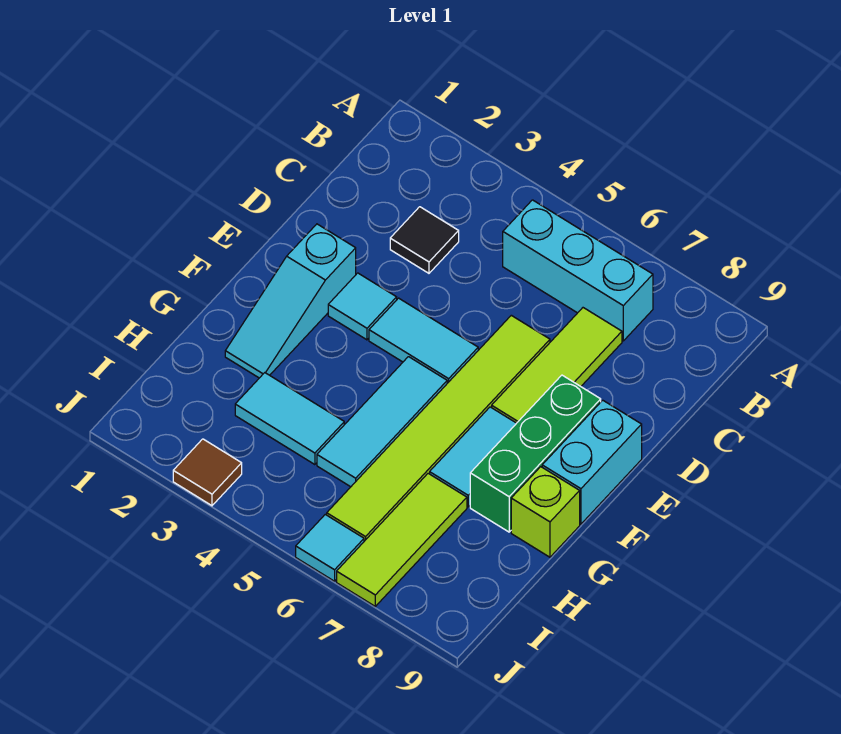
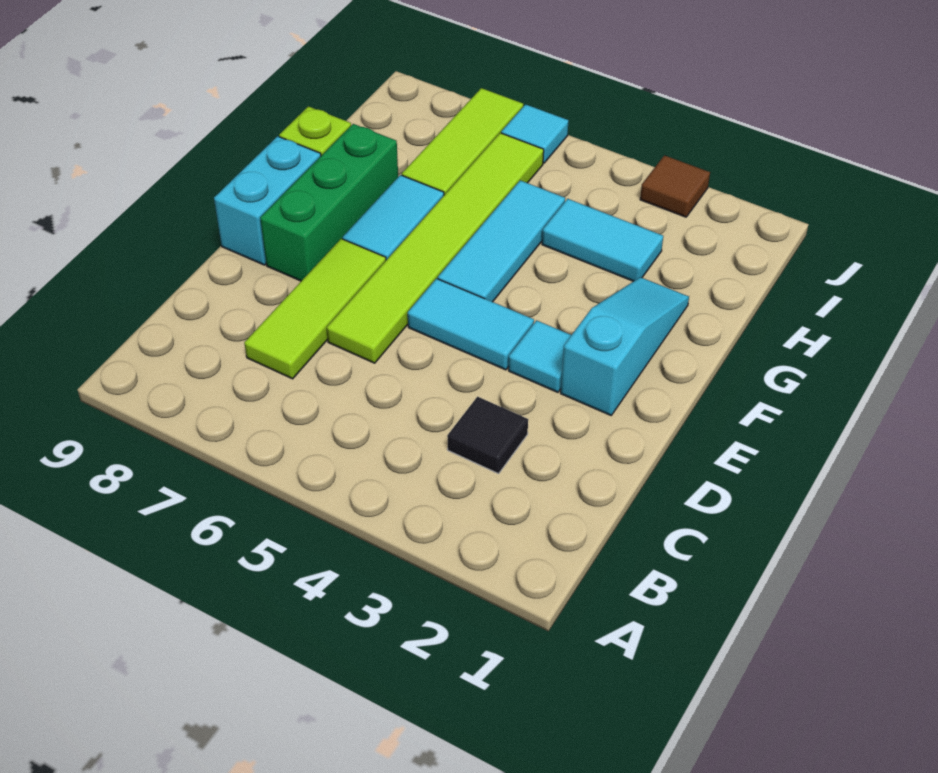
cyan brick B5:B7 level 1 -> none

